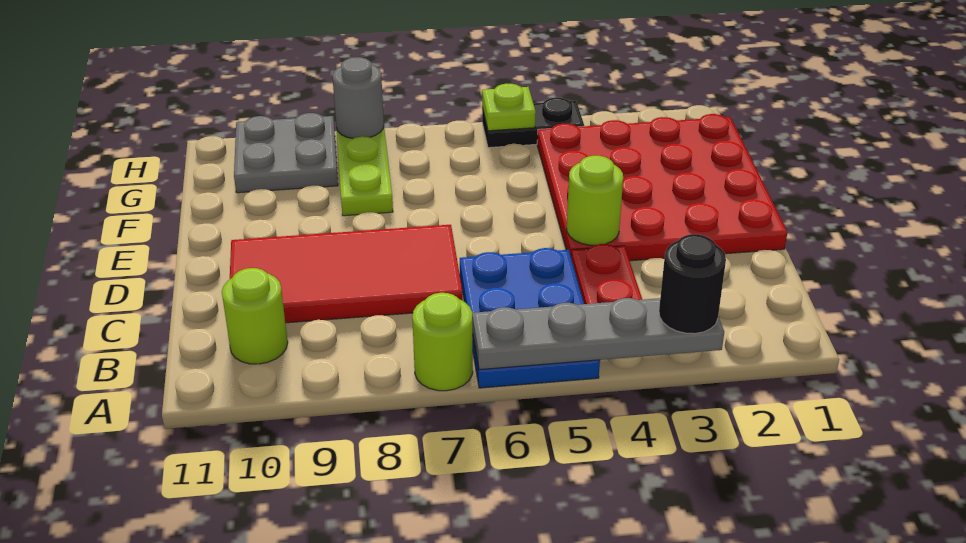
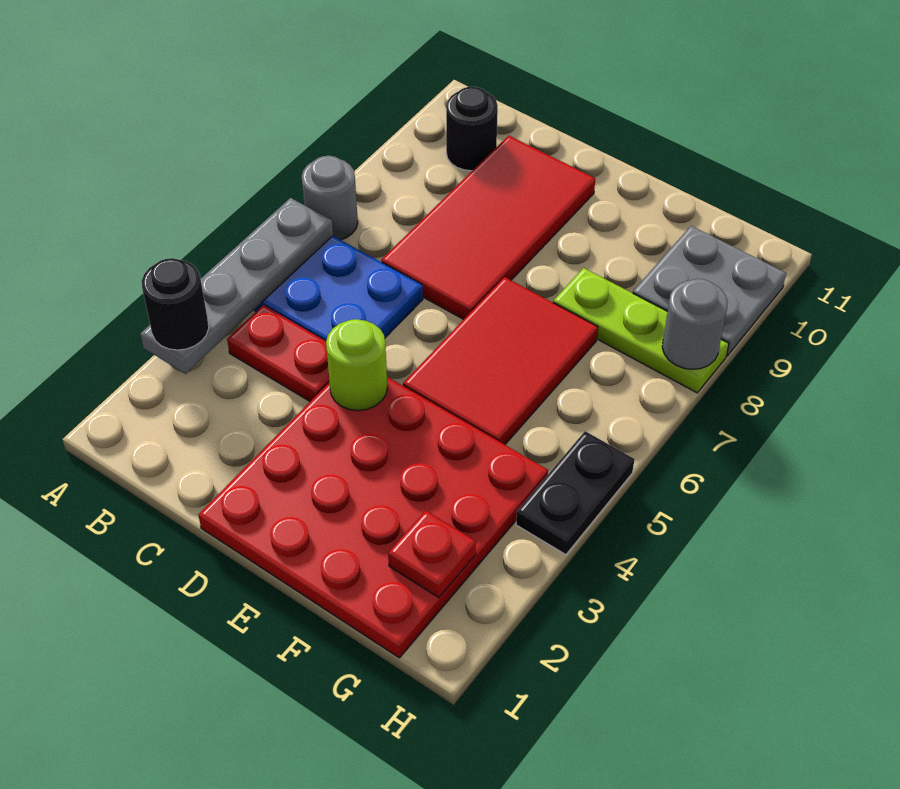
lime round brick A7 level 1 -> grey round brick A7 level 1
lime round brick B10 level 1 -> black round brick B10 level 1
none -> red tile E5:F7 level 1
none -> red plate G2 level 2
lime plate H5 level 2 -> none

